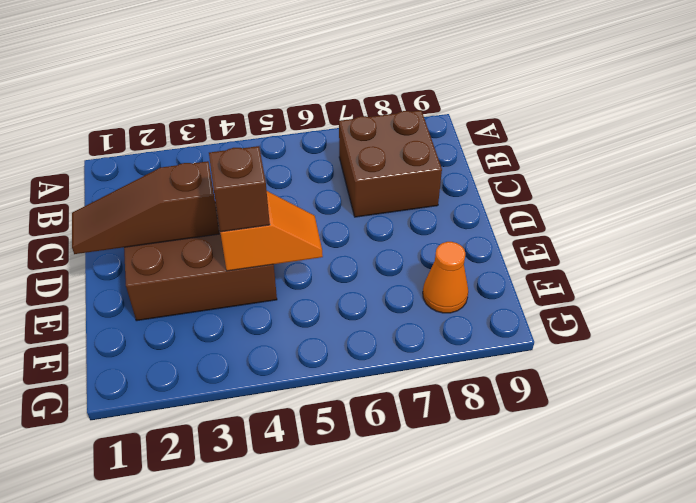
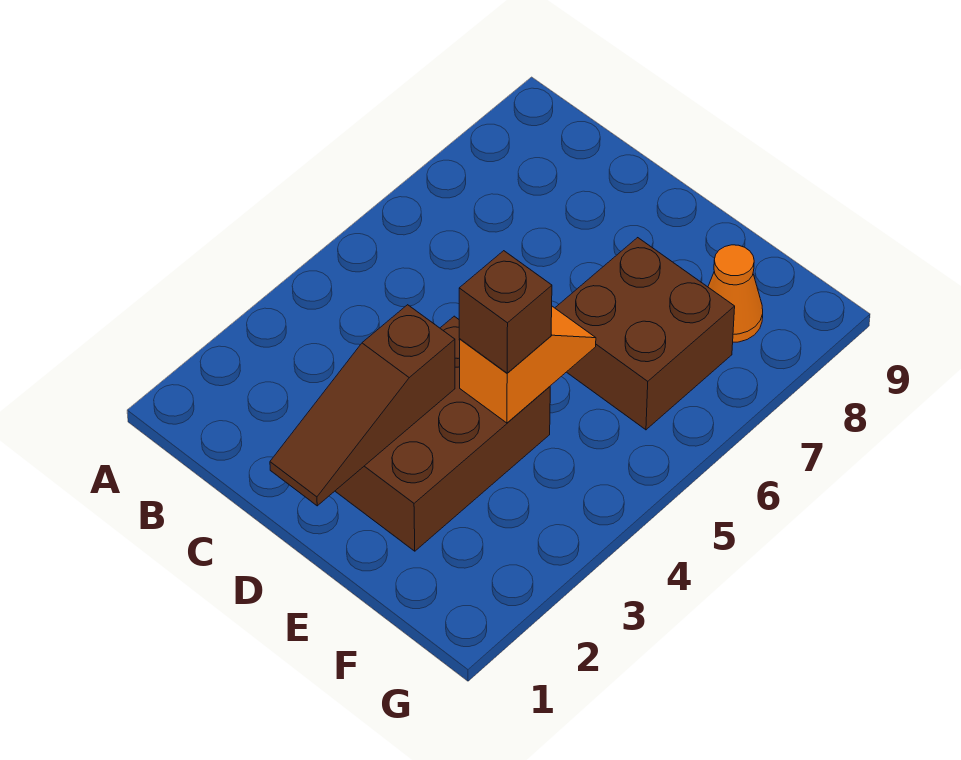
brown brick B7:C8 level 1 -> brown brick E6:F7 level 1

